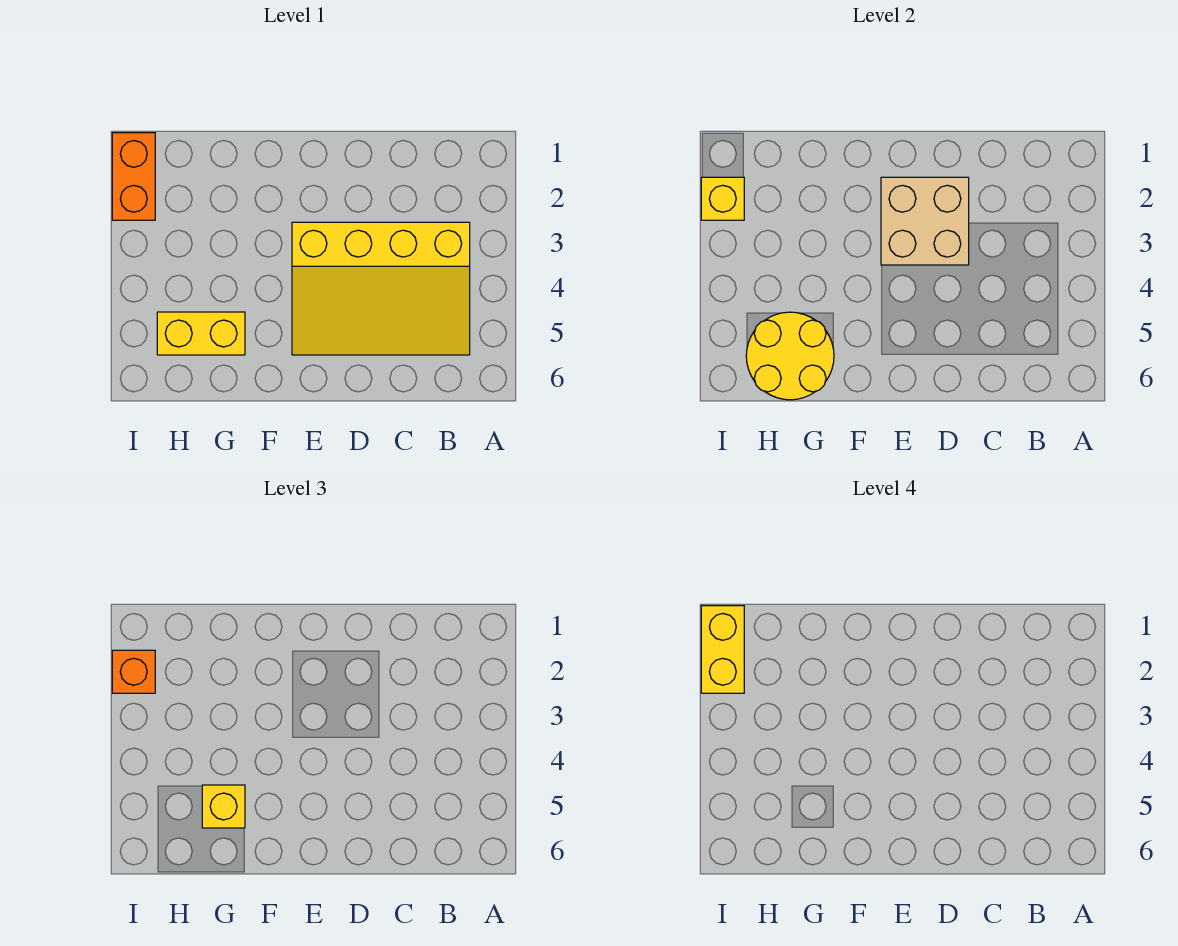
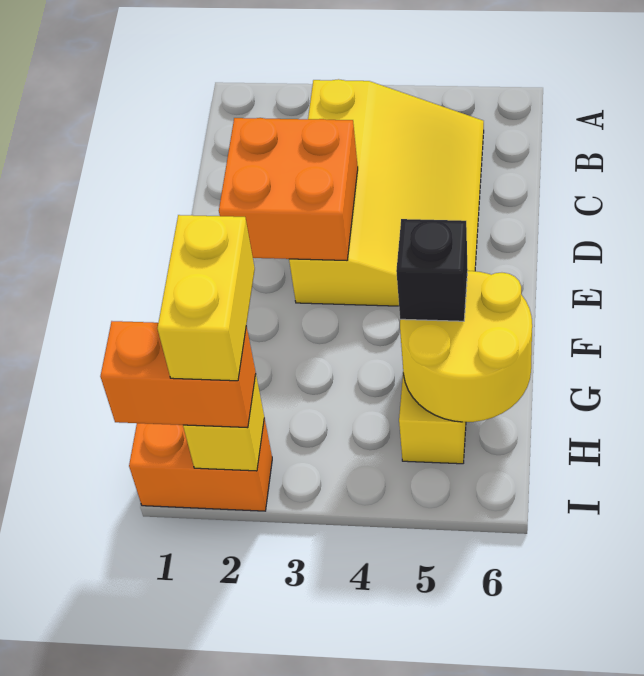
tan brick D2:E3 level 2 -> orange brick D2:E3 level 2
yellow brick G5 level 3 -> black brick G5 level 3
yellow brick I1:I2 level 4 -> yellow brick H2:I2 level 4
orange brick I2 level 3 -> orange brick I1:I2 level 3

